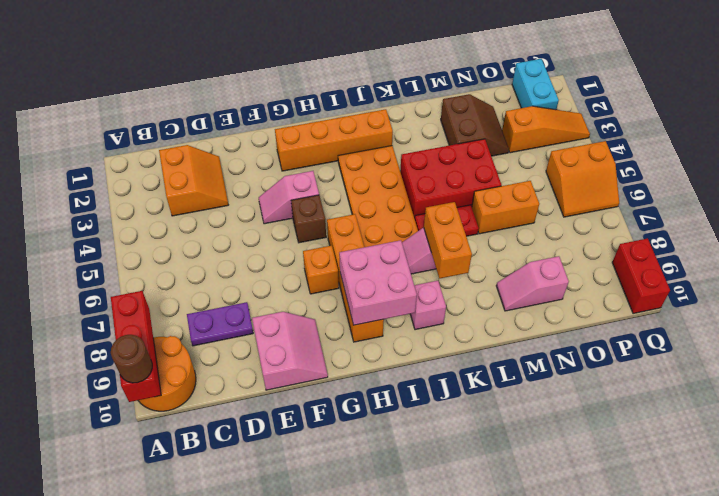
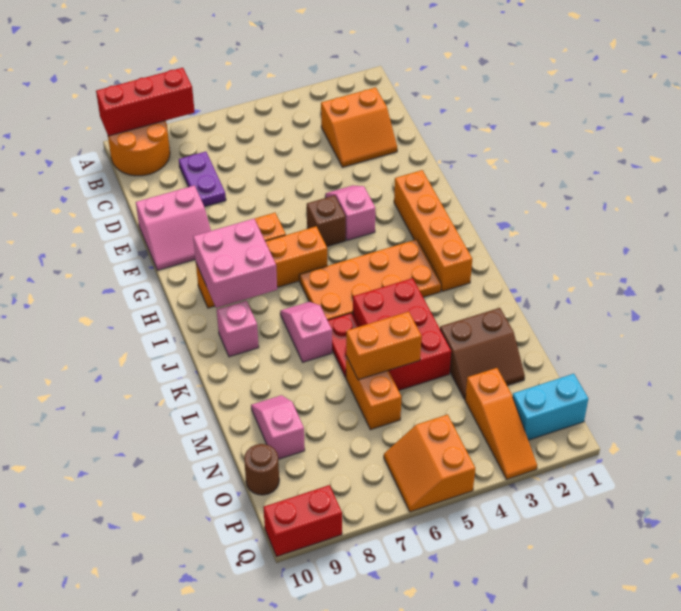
brown round brick A10 level 3 -> brown round brick O10 level 1
orange brick K7:K8 level 2 -> orange brick M5:M6 level 2

